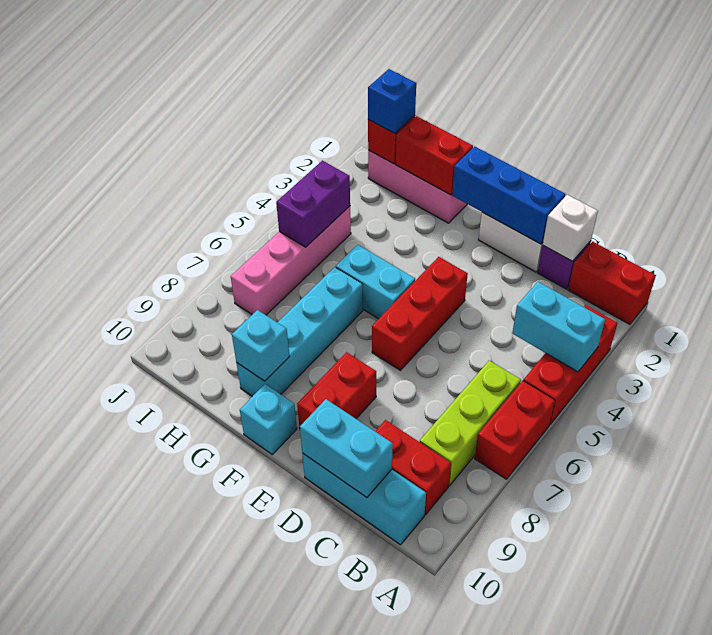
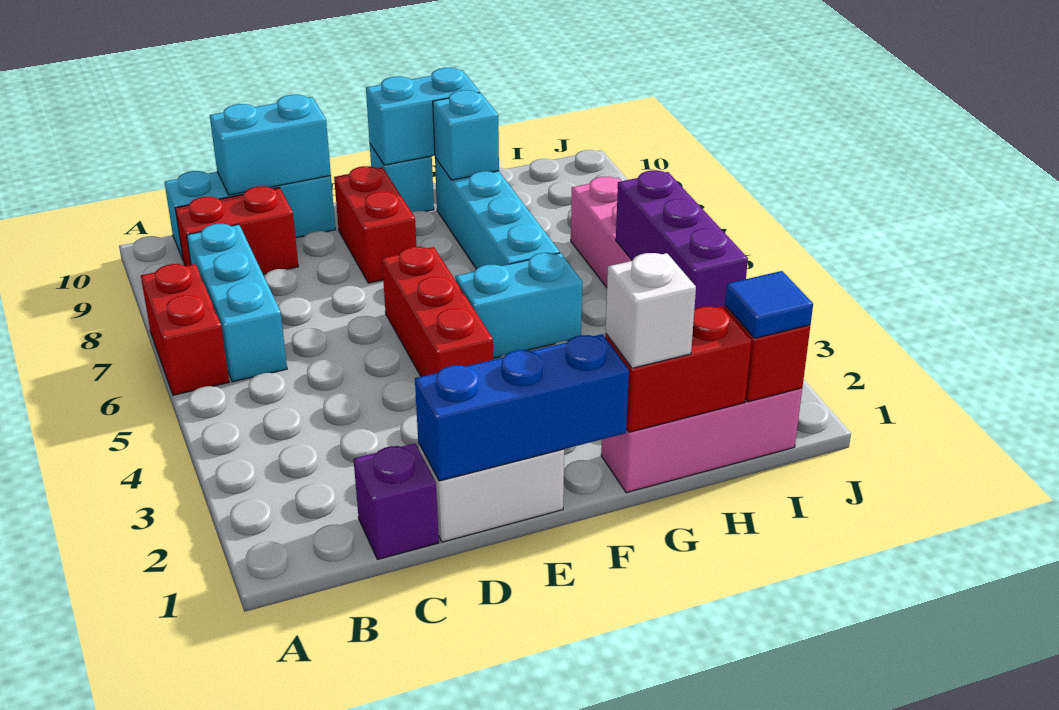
red brick A1:B1 level 1 -> none
red brick A3:A5 level 1 -> none
cyan brick A4:B4 level 2 -> cyan brick F10:G10 level 2
lime brick B6:B8 level 1 -> cyan brick B6:B8 level 1
white brick C1 level 2 -> white brick G1 level 3
blue brick I1 level 3 -> blue tile I1 level 3
purple brick I4:I5 level 2 -> purple brick I3:I5 level 2

